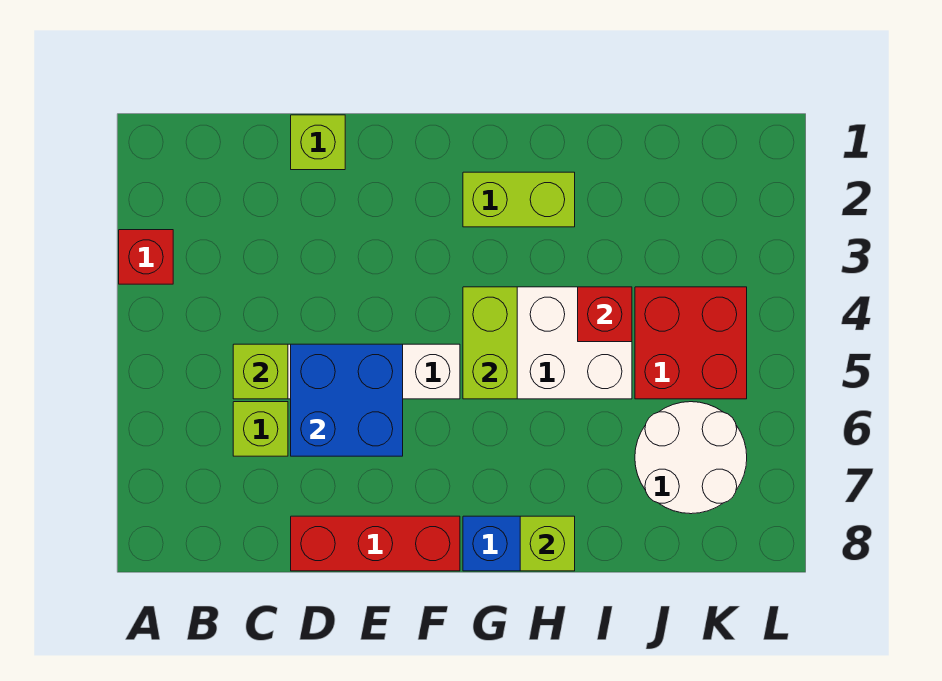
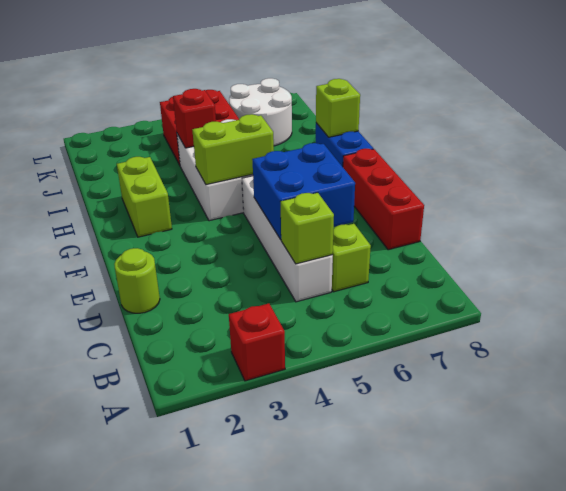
lime brick D1 level 1 -> lime round brick D1 level 1

